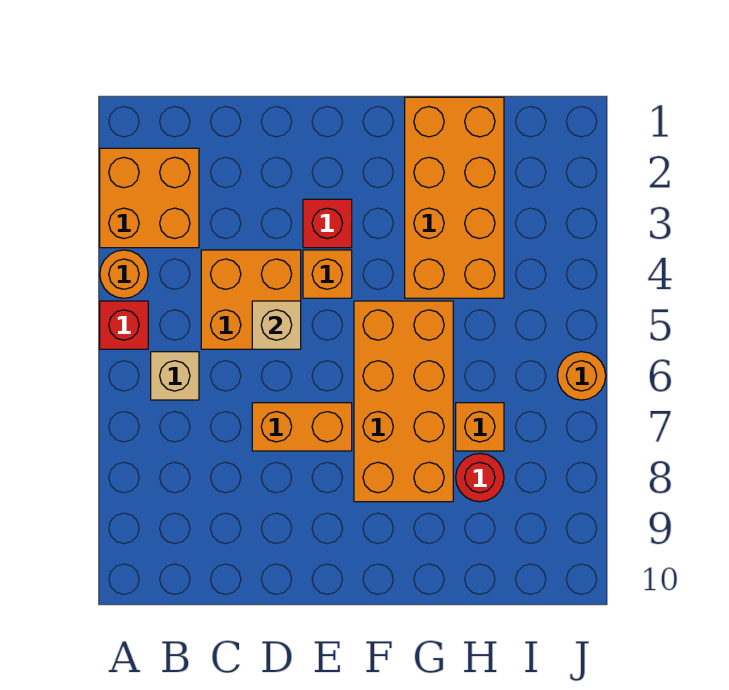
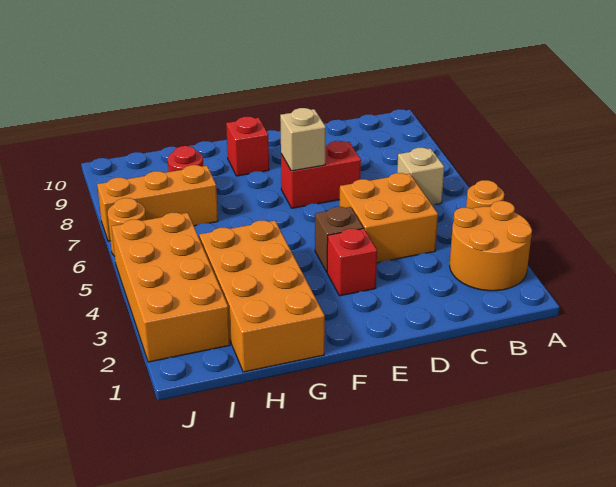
orange brick A2:B3 level 1 -> orange round brick A2:B3 level 1
red brick A5 level 1 -> red brick F9 level 1
tan brick D5 level 2 -> tan brick E7 level 2
orange brick D7:E7 level 1 -> red brick D7:E7 level 1
orange brick E4 level 1 -> brown brick E4 level 1
orange brick F5:G8 level 1 -> orange brick I2:J5 level 1
orange brick H7 level 1 -> orange brick H7:J7 level 1

